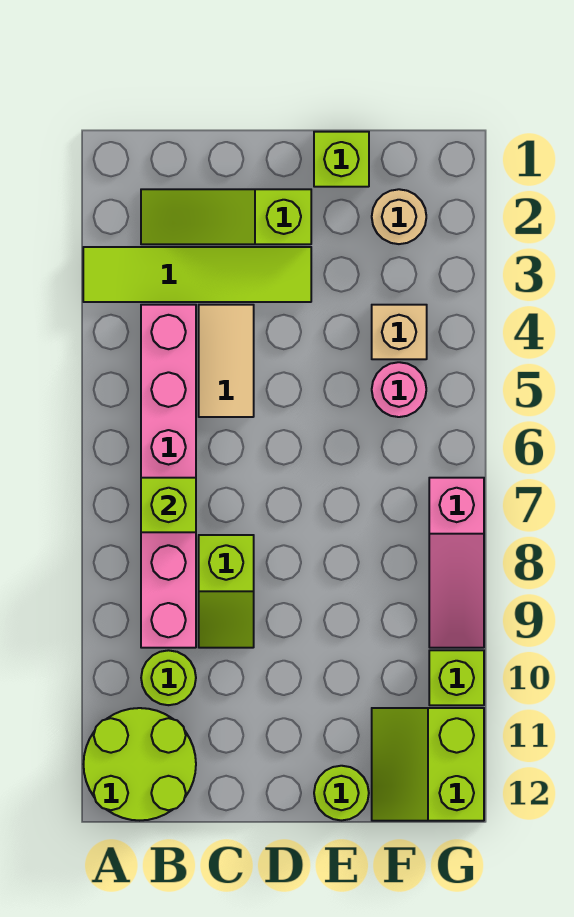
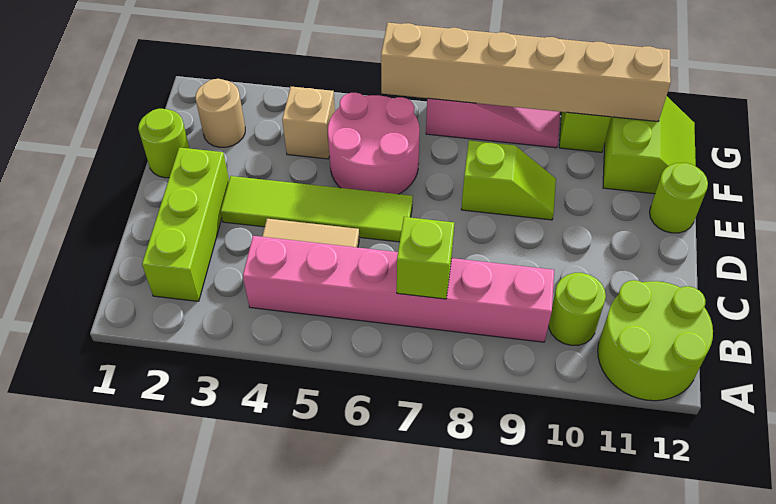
lime tile A3:D3 level 1 -> lime tile D3:D6 level 1
lime slope B2:D2 level 1 top D -> lime brick B2:D2 level 1
lime slope C8:C9 level 1 top 8 -> lime slope E8:E9 level 1 top 8
lime brick E1 level 1 -> lime round brick E1 level 1
pink round brick F5 level 1 -> pink round brick E5:F6 level 1
lime slope F11:G12 level 1 top G -> lime slope F11:G12 level 1 top 11
none -> tan brick G6:G11 level 2

